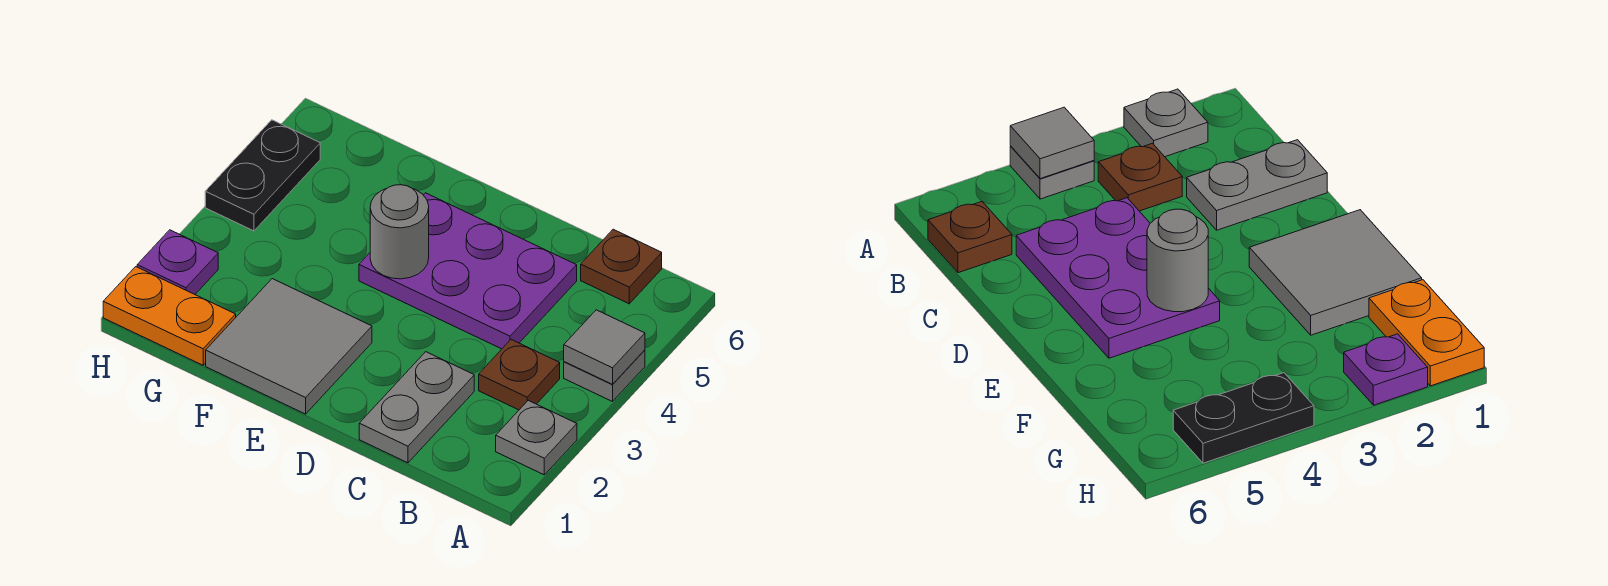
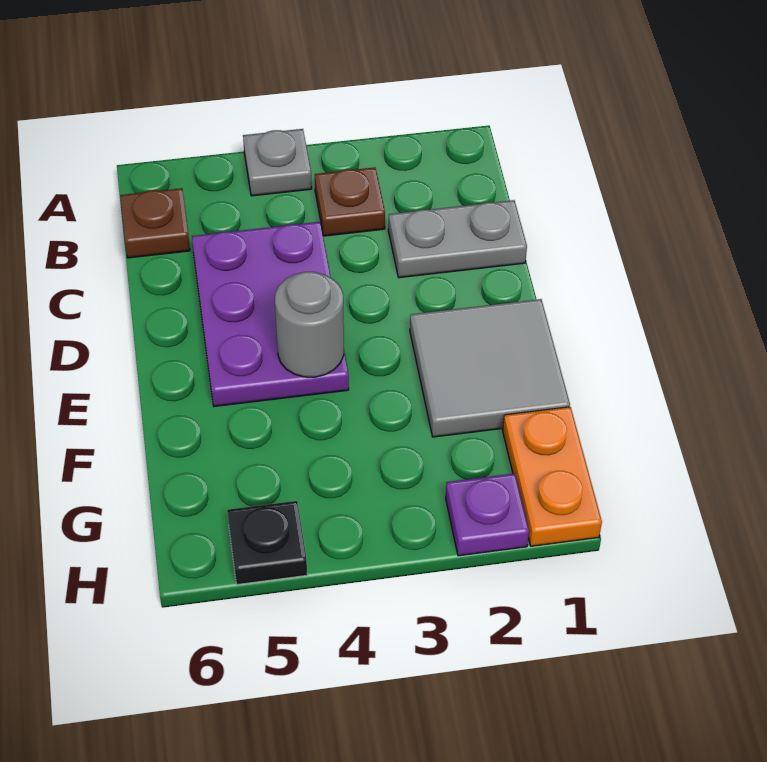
grey plate A2 level 1 -> none
grey tile A4 level 2 -> none
black plate H4:H5 level 1 -> black plate H5 level 1

